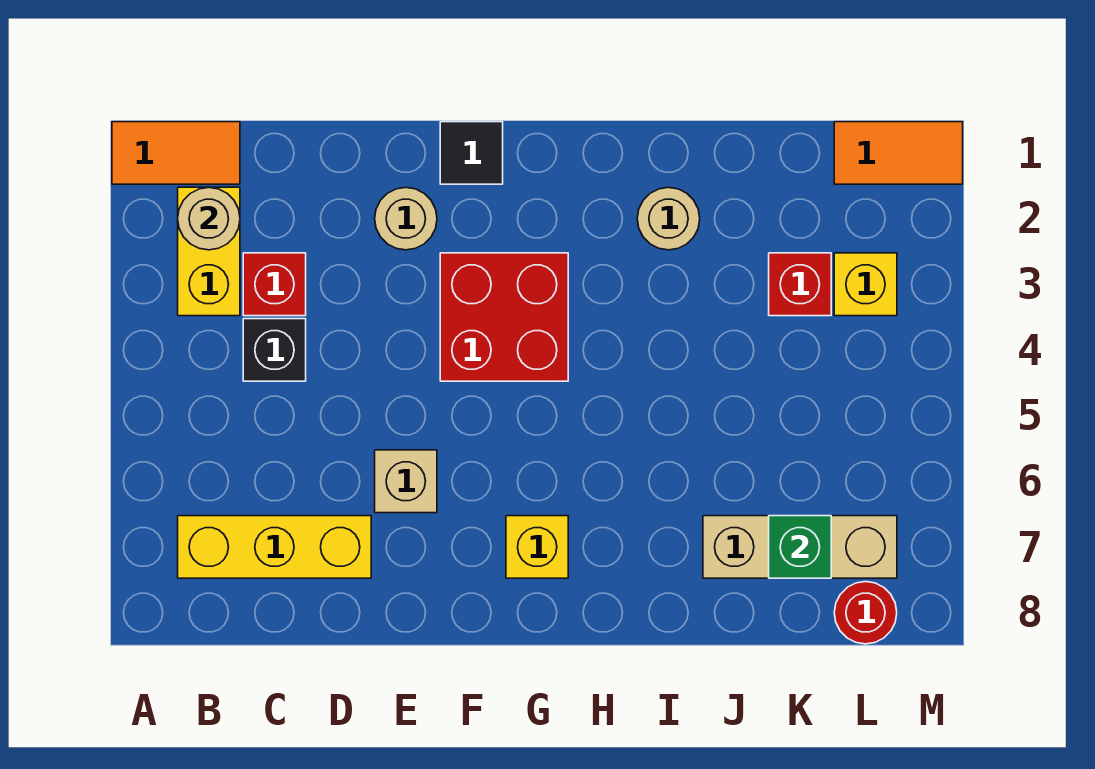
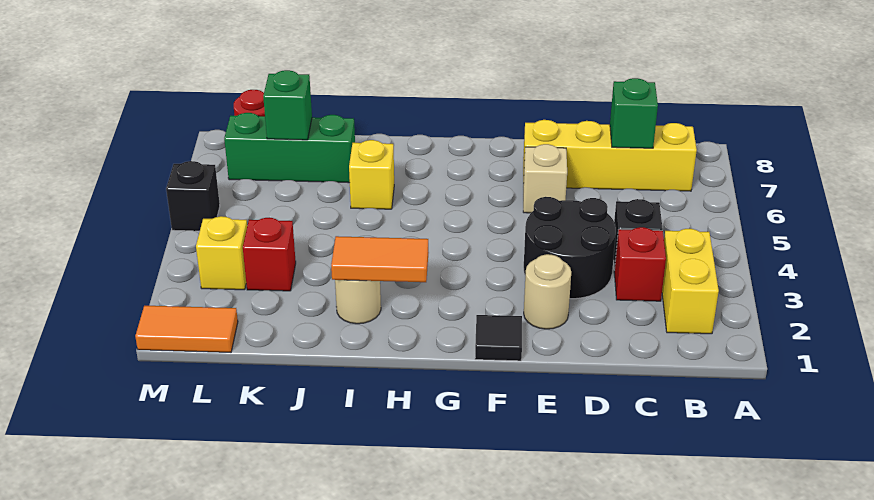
orange tile A1:B1 level 1 -> orange tile H2:I2 level 2
tan round brick B2 level 2 -> none
yellow brick B7:D7 level 1 -> yellow brick B7:E7 level 1
none -> green brick C7 level 2
none -> black round brick D3:E4 level 1
red brick F3:G4 level 1 -> none
yellow brick G7 level 1 -> yellow brick I6 level 1
tan brick J7:L7 level 1 -> green brick J7:L7 level 1
none -> black brick M5 level 1

